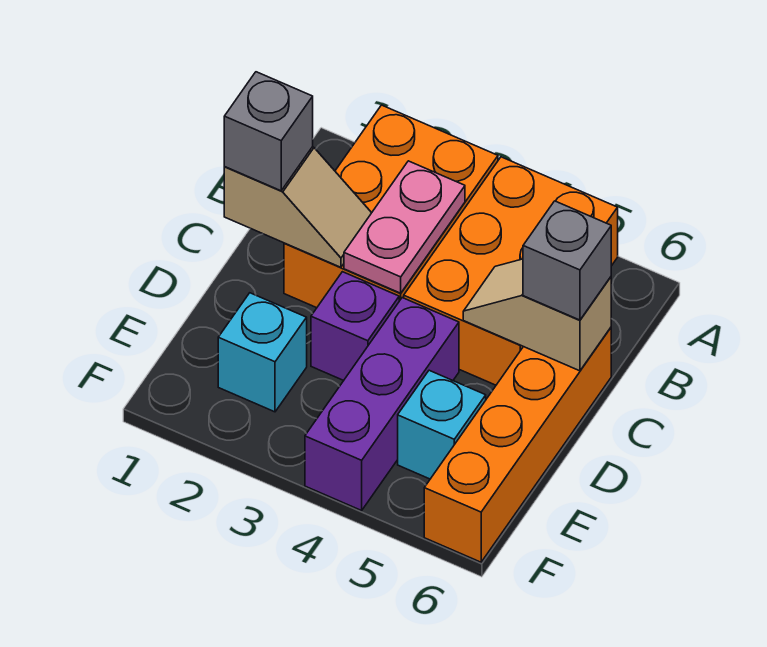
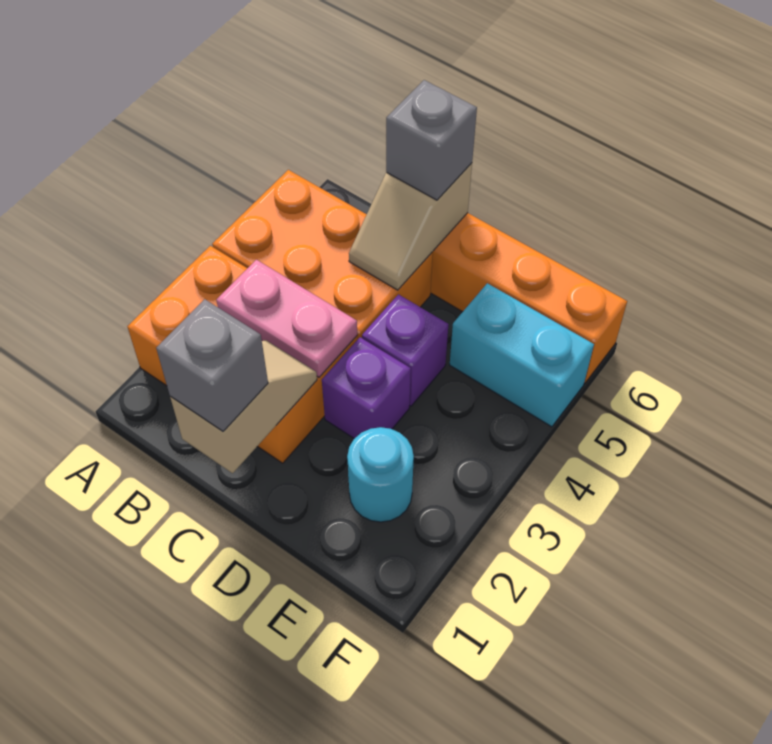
purple brick D4:F4 level 1 -> purple brick D4 level 1
cyan brick E2 level 1 -> cyan round brick E2 level 1
cyan brick E5 level 1 -> cyan brick E5:F5 level 1

